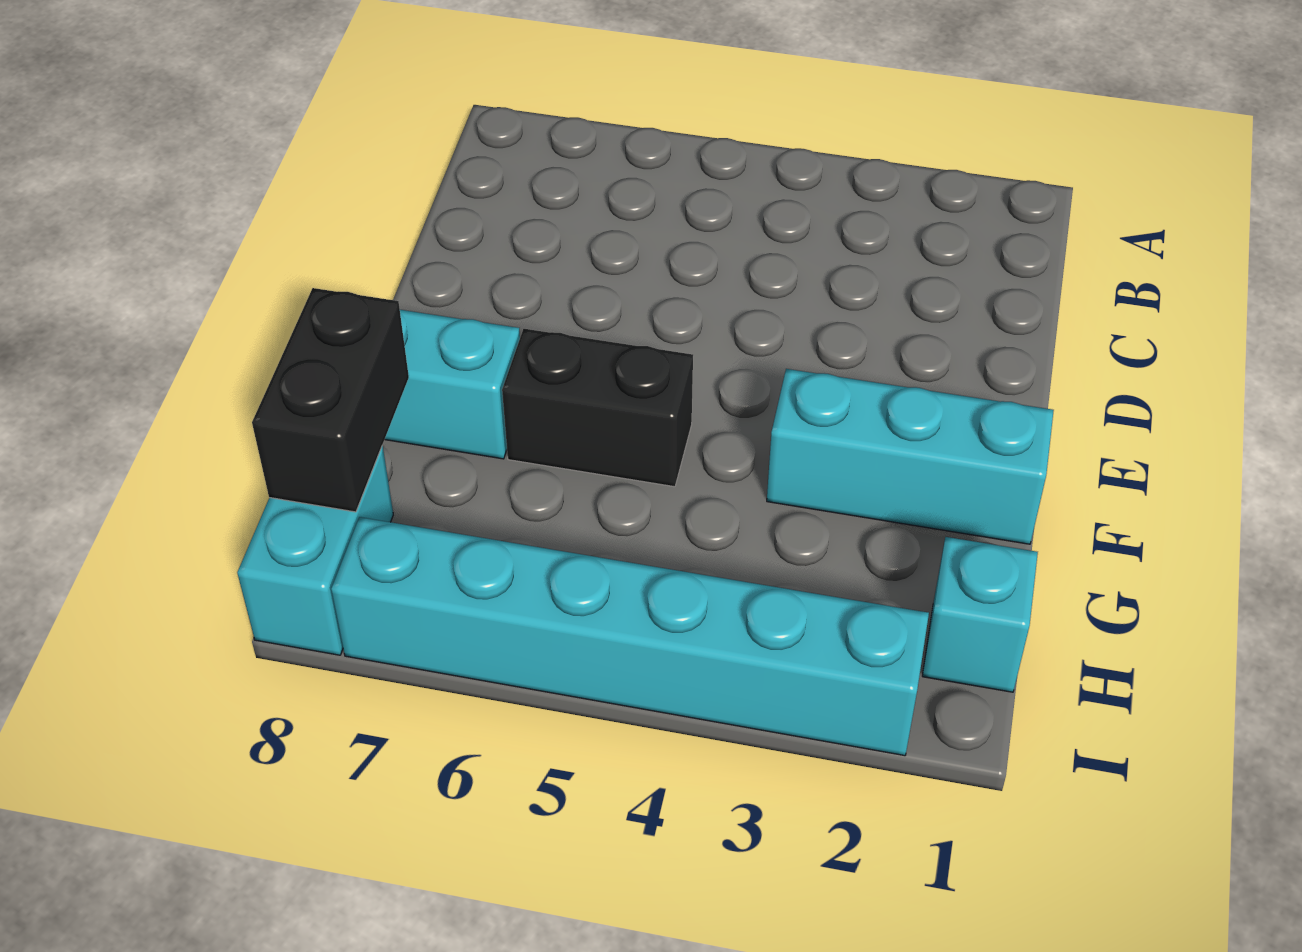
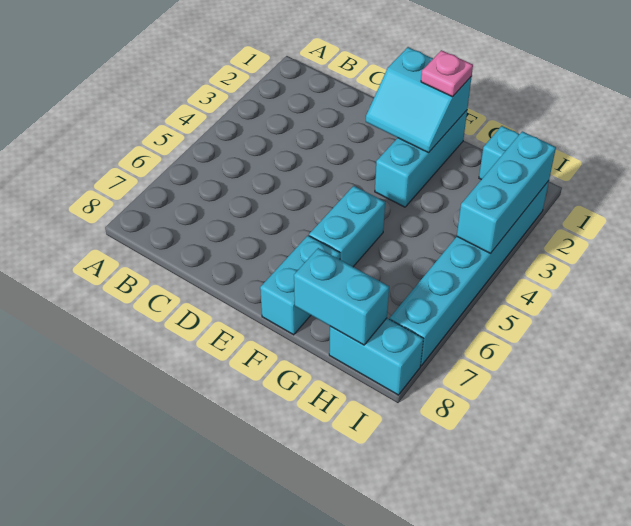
none -> cyan slope E1:F2 level 2 top 1
none -> pink plate F1 level 3
black brick F5:F6 level 1 -> cyan brick F5:F6 level 1
black brick G8:H8 level 2 -> cyan brick G8:H8 level 2
none -> cyan brick I2:I4 level 2

